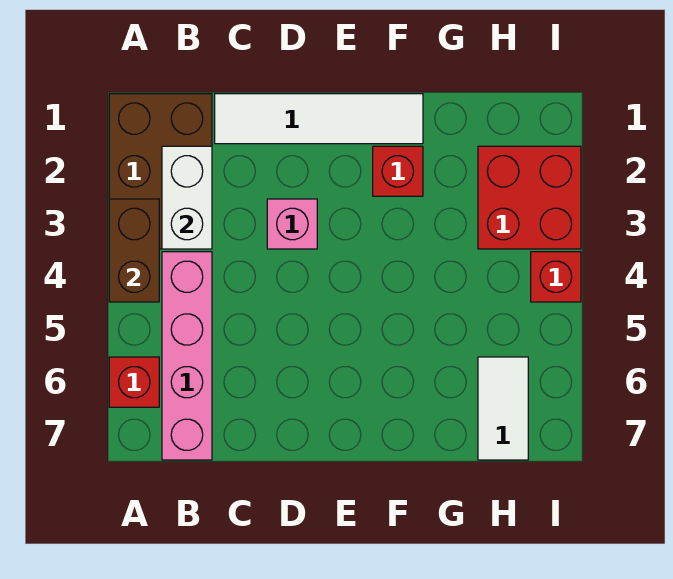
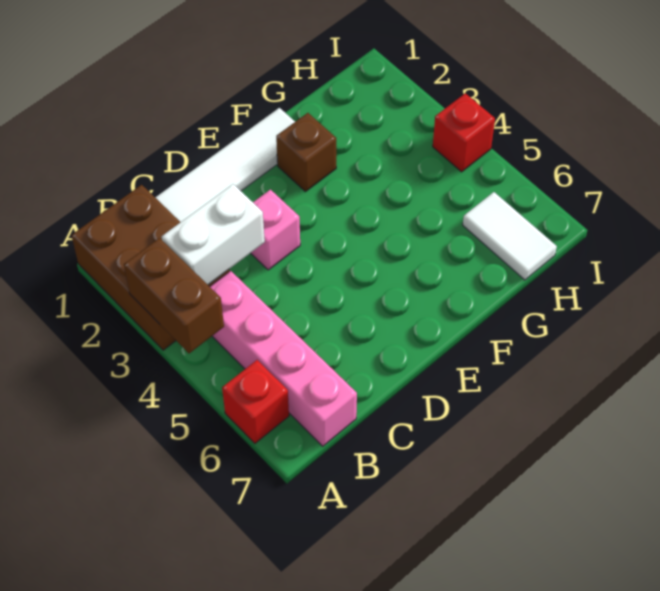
white brick B2:B3 level 2 -> white brick B3:C3 level 2
red brick F2 level 1 -> brown brick F2 level 1
red brick H2:I3 level 1 -> none

